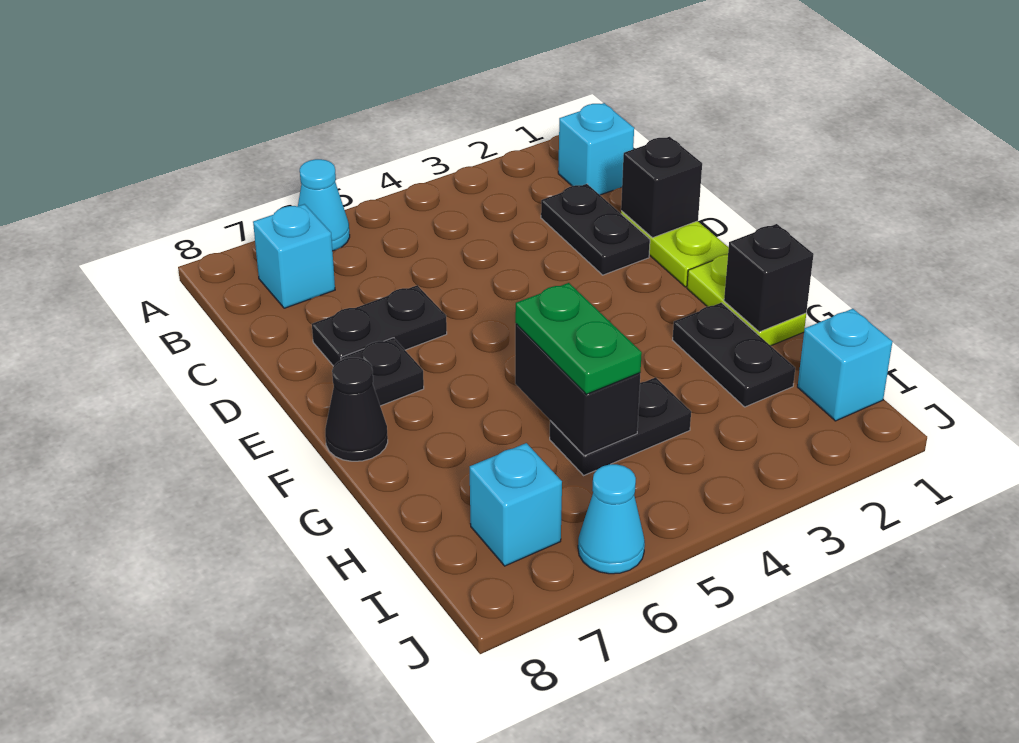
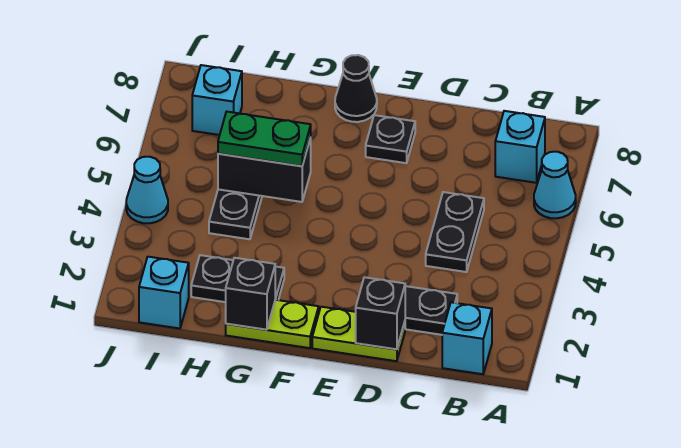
black plate D6:D7 level 1 -> black plate C4:C5 level 1
cyan cone J6 level 1 -> cyan cone J4 level 1

